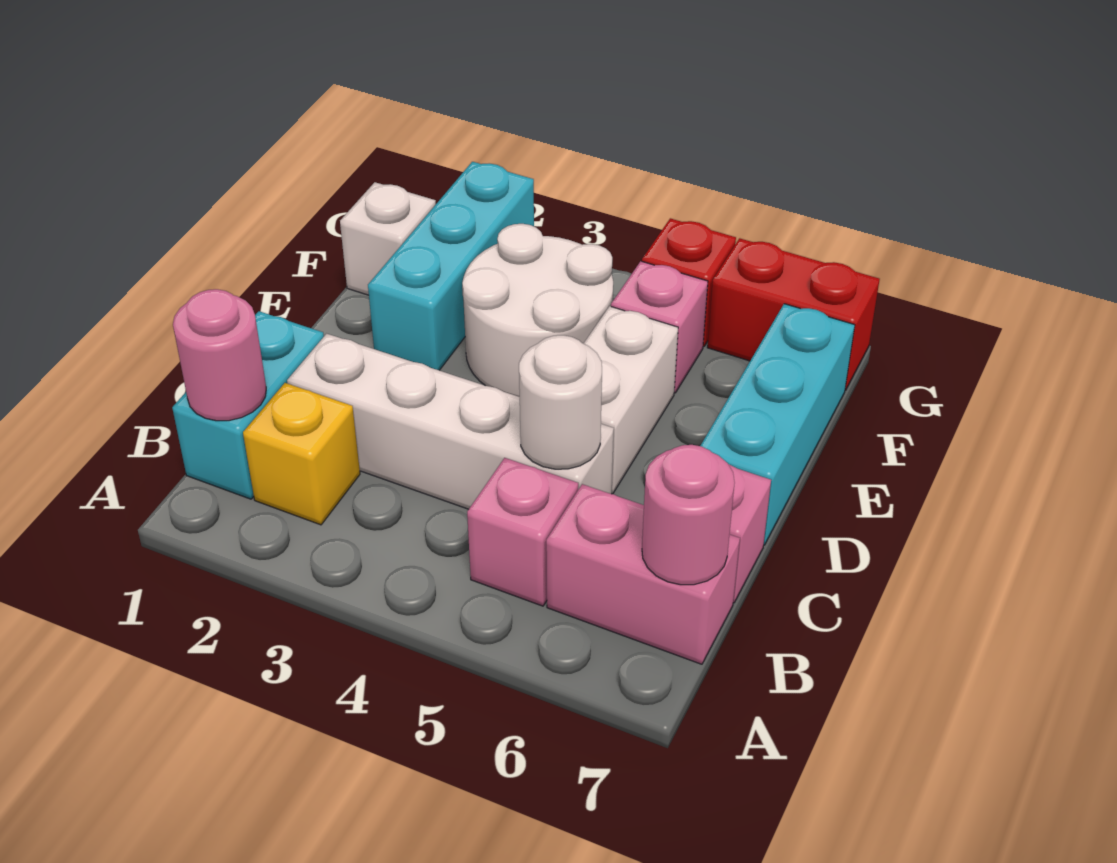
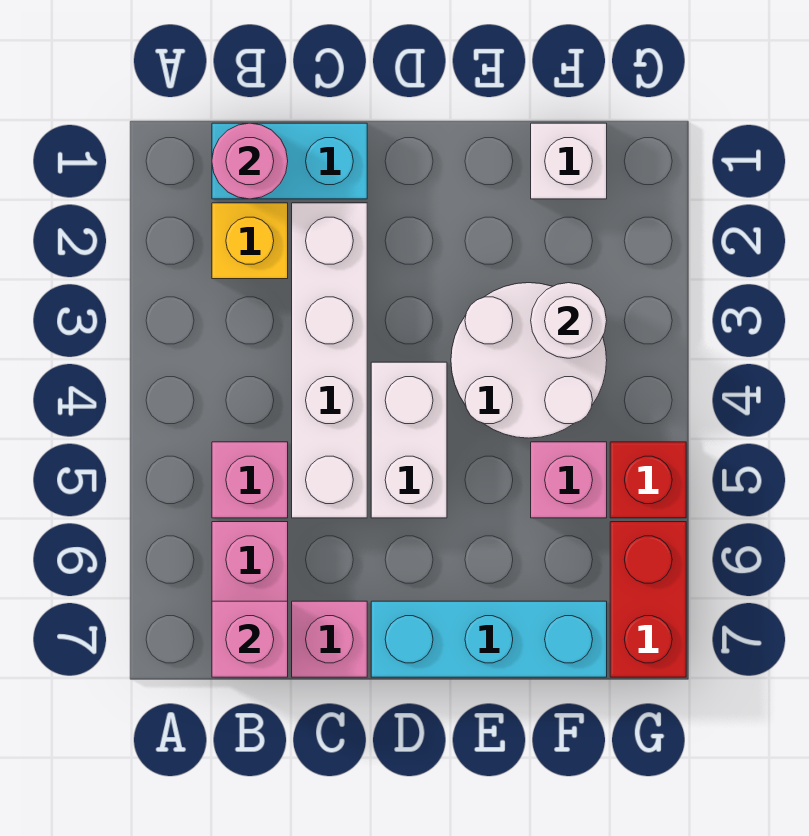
pink round brick B7 level 2 -> pink brick B7 level 2
white round brick C5 level 2 -> white round brick F3 level 2
white brick D5:E5 level 1 -> white brick D4:D5 level 1
cyan brick E2:G2 level 1 -> none

